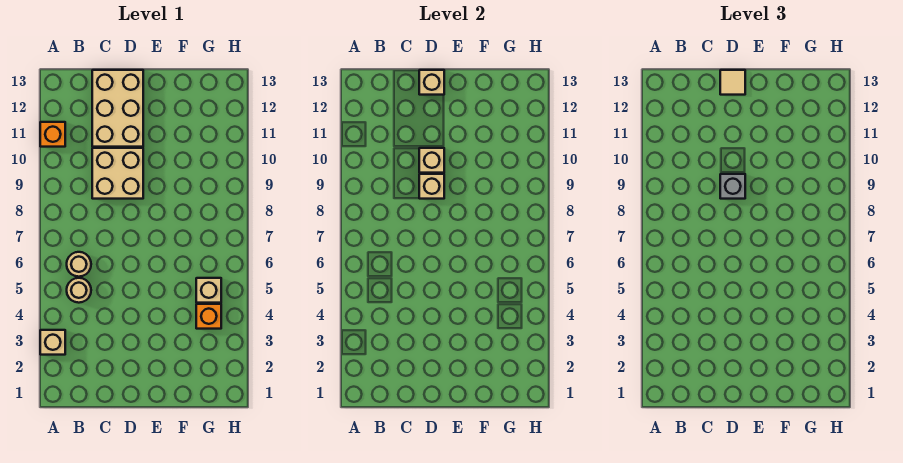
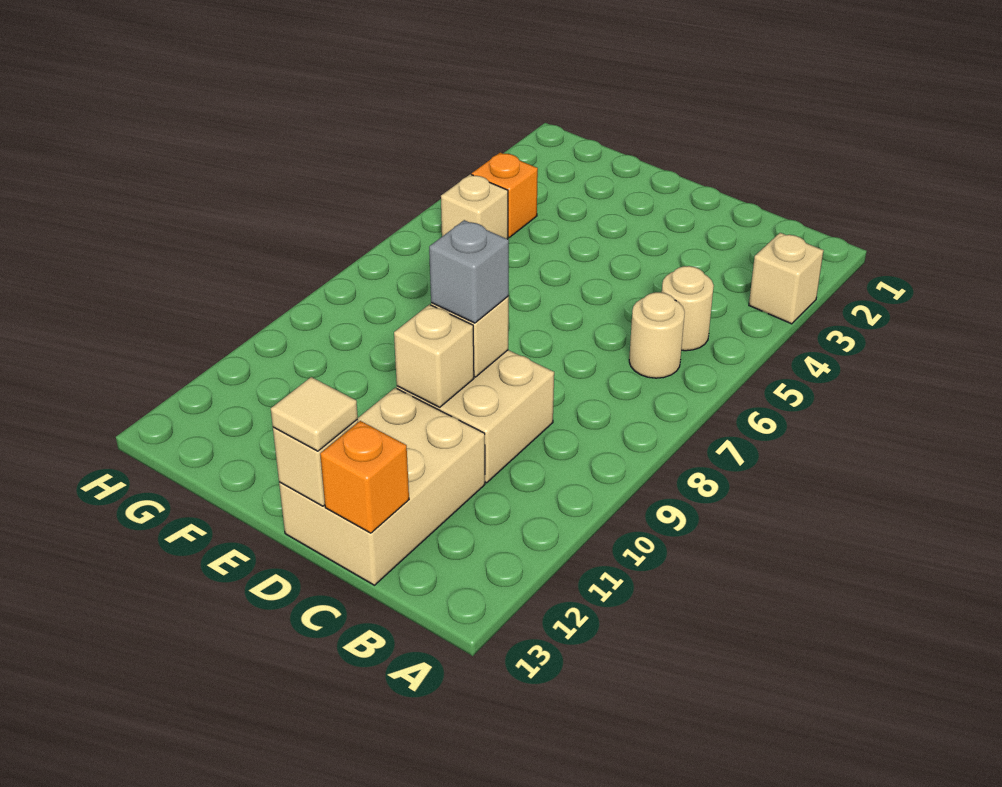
orange brick A11 level 1 -> orange brick C13 level 2

